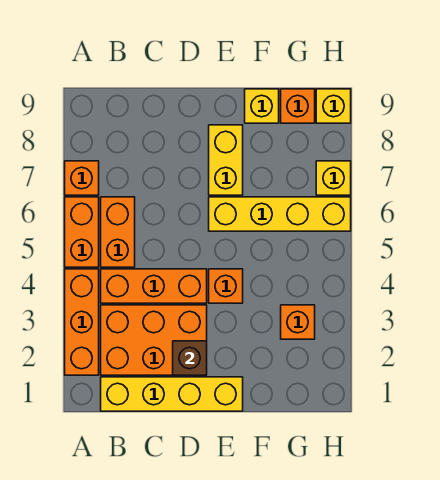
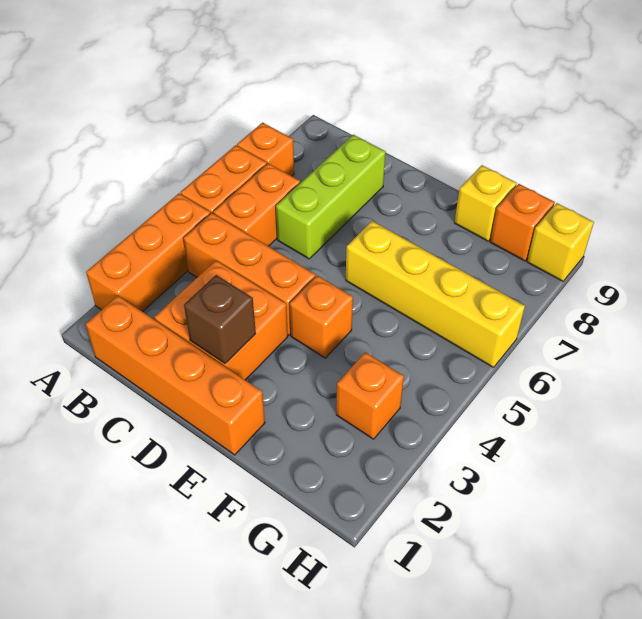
yellow brick B1:E1 level 1 -> orange brick B1:E1 level 1
orange brick B2:D3 level 1 -> orange brick C2:D3 level 1
none -> lime brick C6:C8 level 1
yellow brick E7:E8 level 1 -> none
yellow brick H7 level 1 -> none

